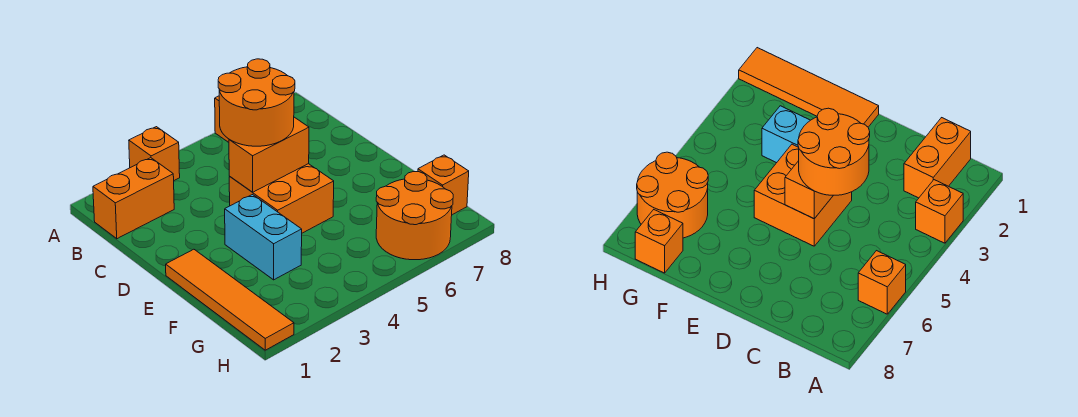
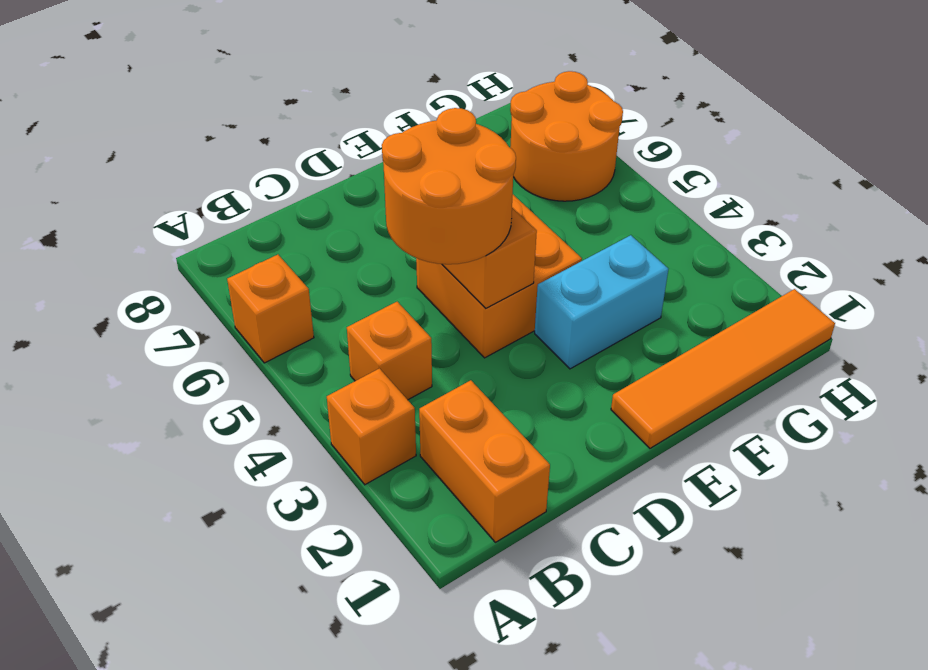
orange brick G8 level 1 -> orange brick B4 level 1

